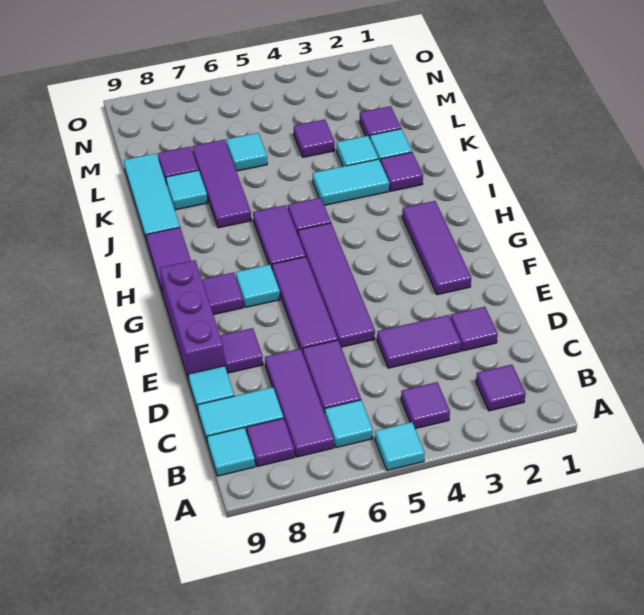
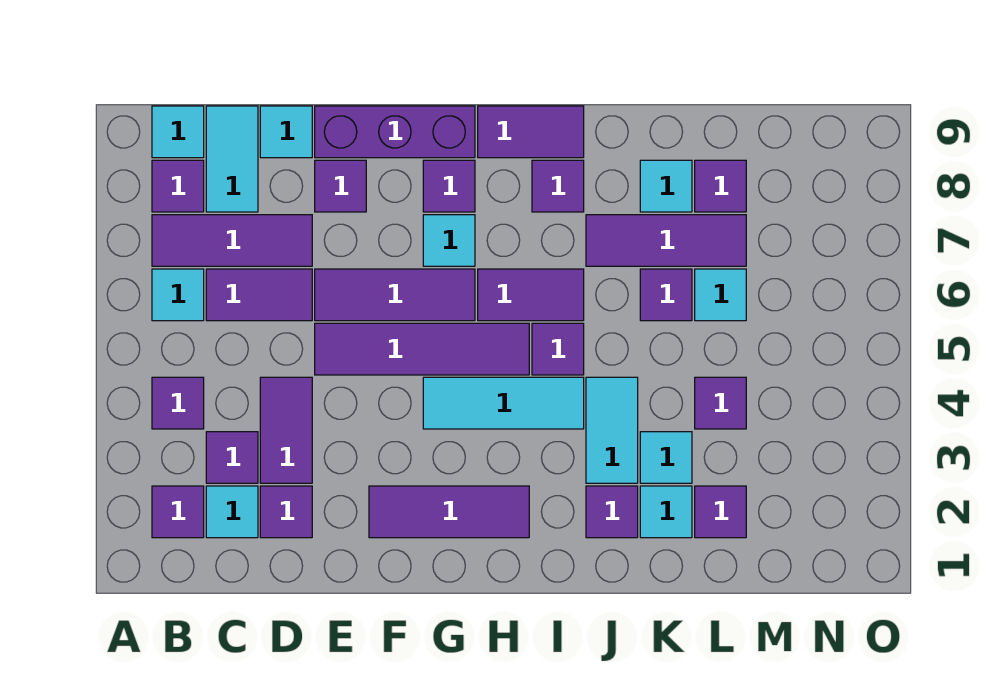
cyan tile A5 level 1 -> cyan tile C2 level 1
none -> purple tile C3 level 1
none -> purple tile I8 level 1
cyan tile J9:L9 level 1 -> cyan tile G4:I4 level 1
none -> purple tile K6 level 1

